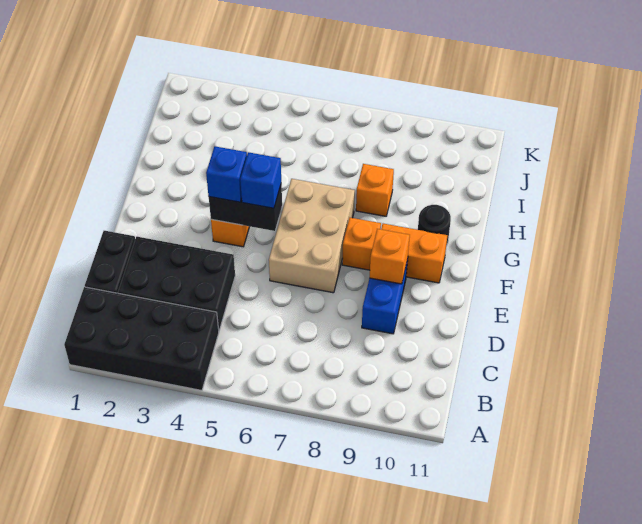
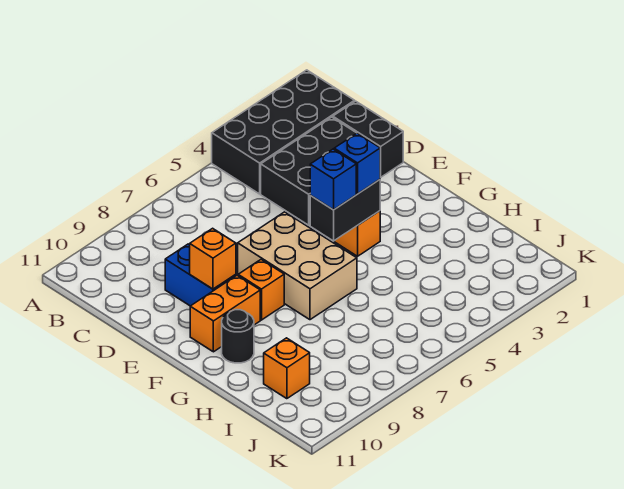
orange brick H8 level 1 -> orange brick I10 level 1

